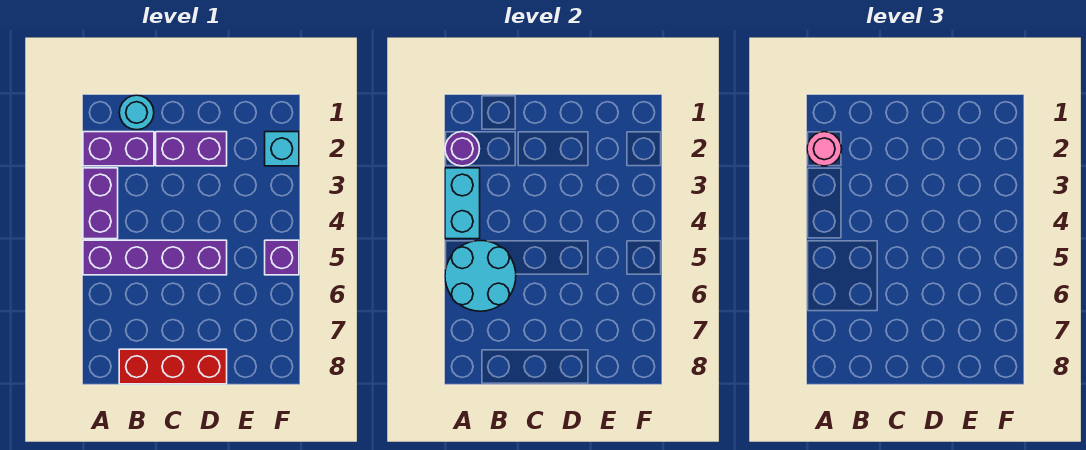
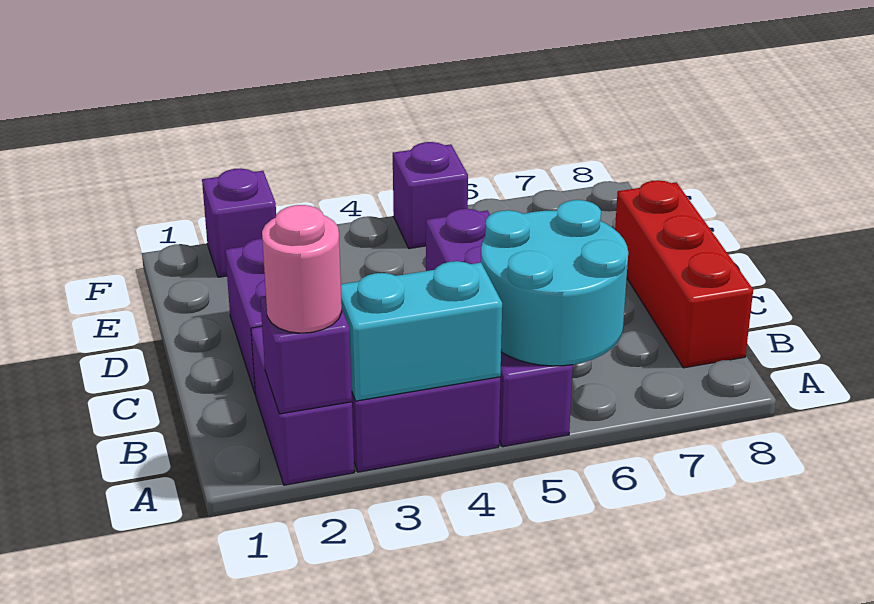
purple round brick A2 level 2 -> purple brick A2 level 2
cyan round brick B1 level 1 -> none
cyan brick F2 level 1 -> purple brick F2 level 1

